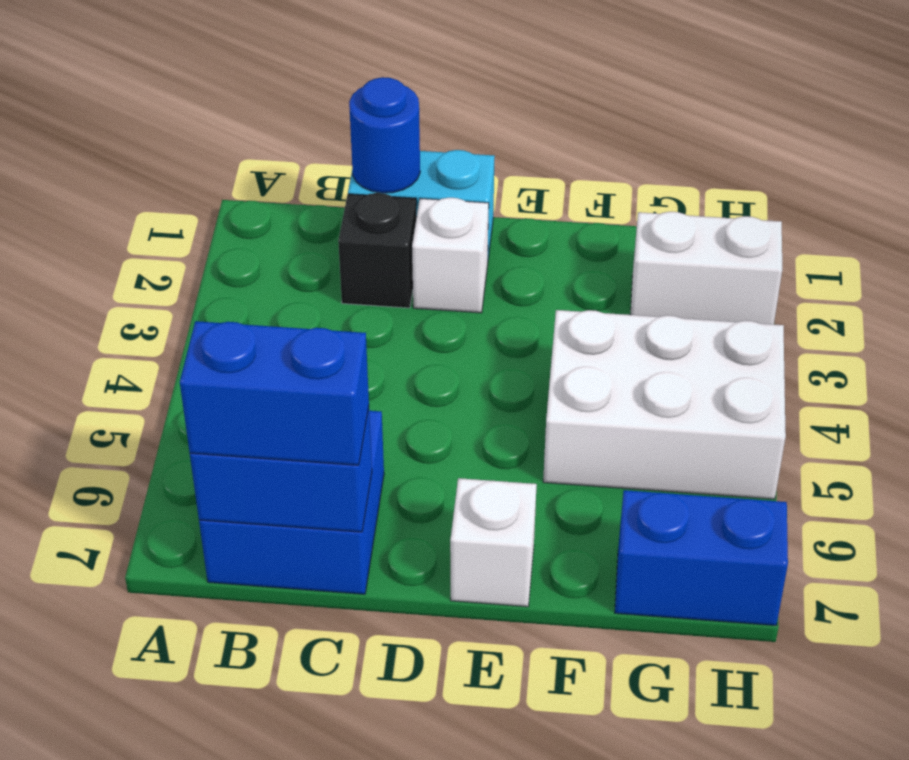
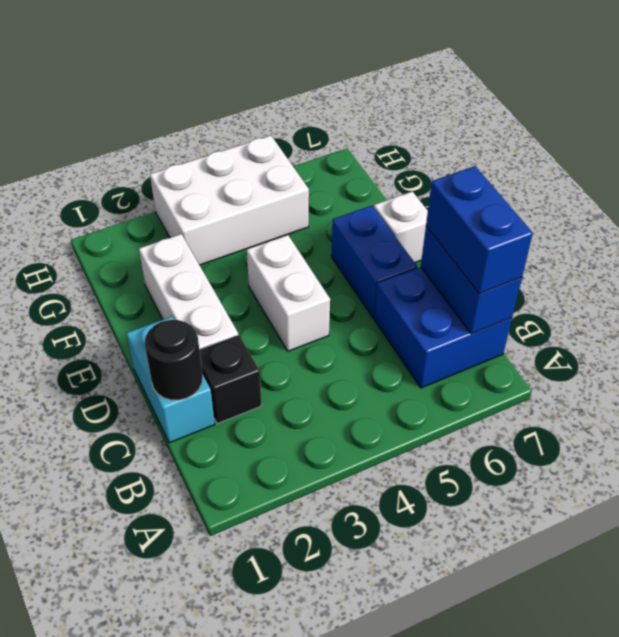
blue round brick C1 level 2 -> black round brick C1 level 2
white brick D2 level 1 -> white brick D2:F2 level 1
white brick F4:H5 level 1 -> white brick G3:H5 level 1
white brick G2:H2 level 1 -> white brick D4:E4 level 1
blue brick G7:H7 level 1 -> blue brick D6:E6 level 1

